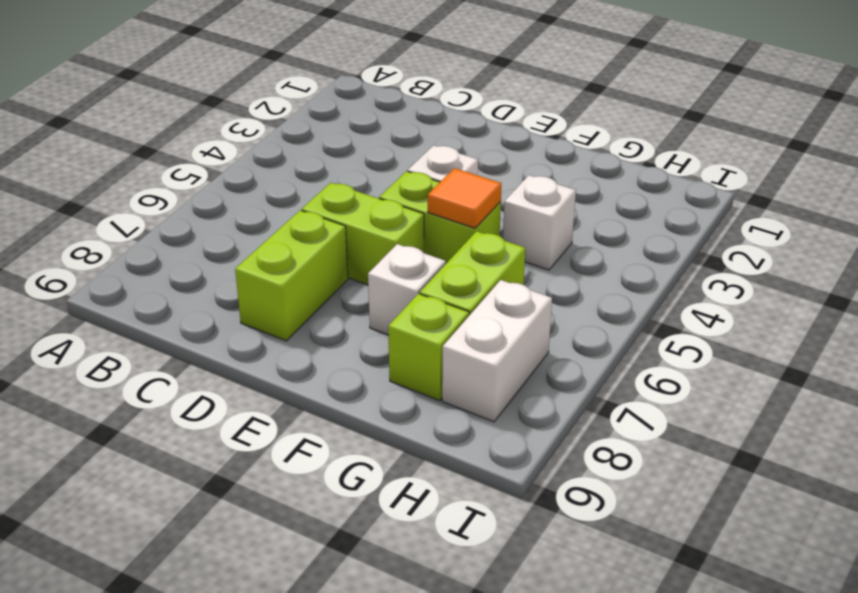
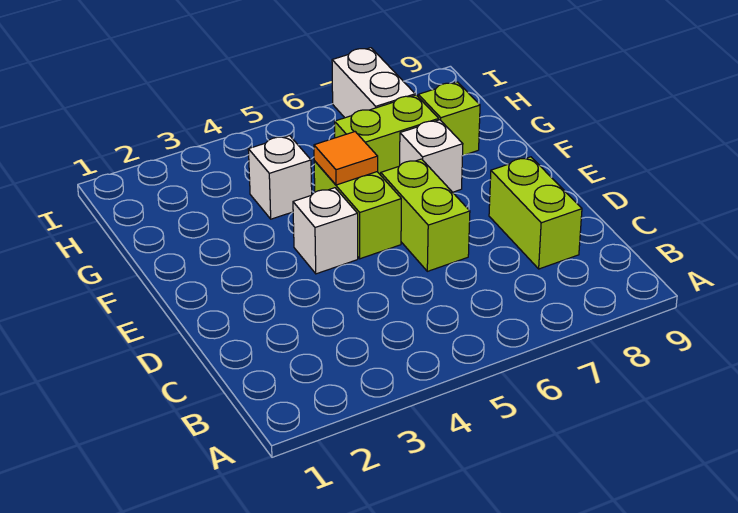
lime brick D7:D8 level 1 -> lime brick C8:D8 level 1
white brick H7:H8 level 1 -> white brick H7:I7 level 1

